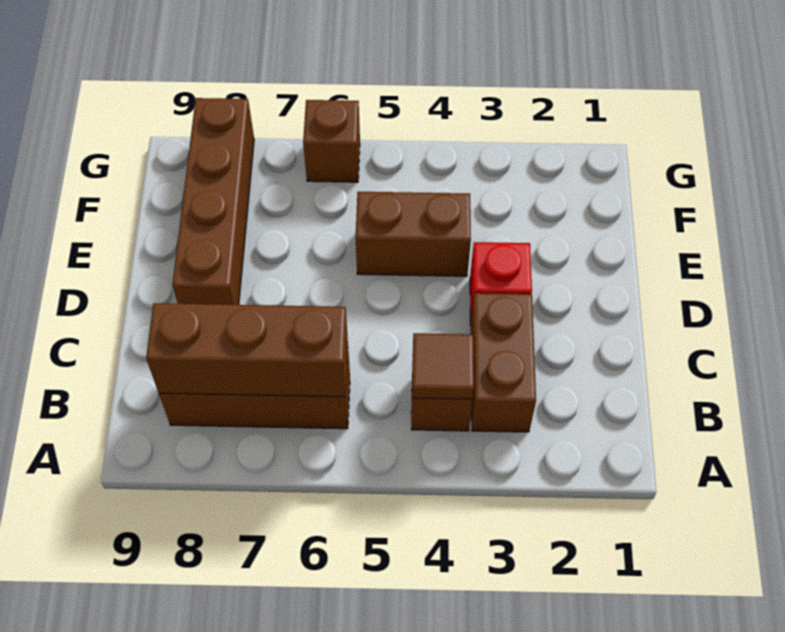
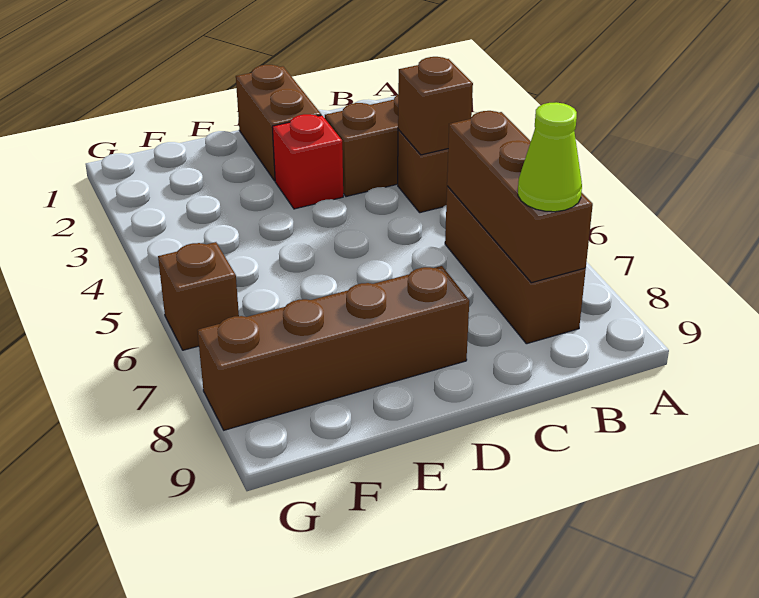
brown tile B4 level 2 -> brown brick B4 level 2
none -> lime cone B8 level 3
brown brick E4:E5 level 1 -> brown brick D1:D2 level 1

